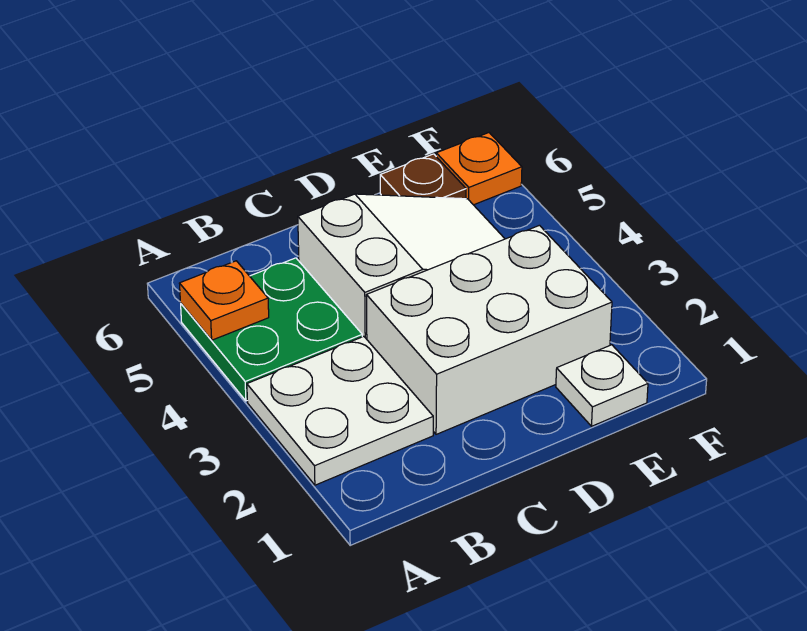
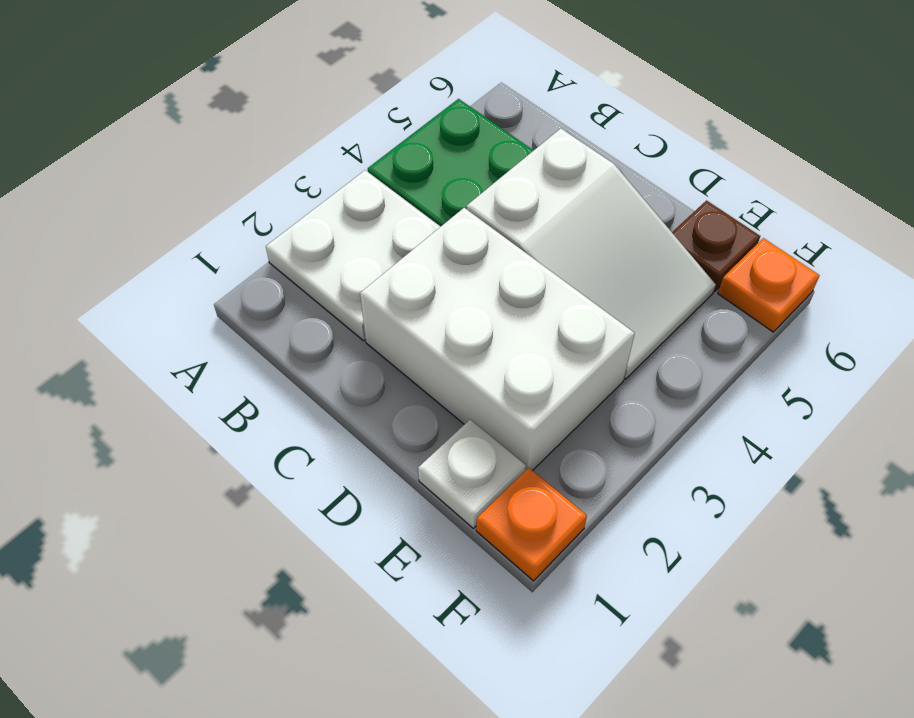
orange plate A5 level 2 -> orange plate F1 level 1

